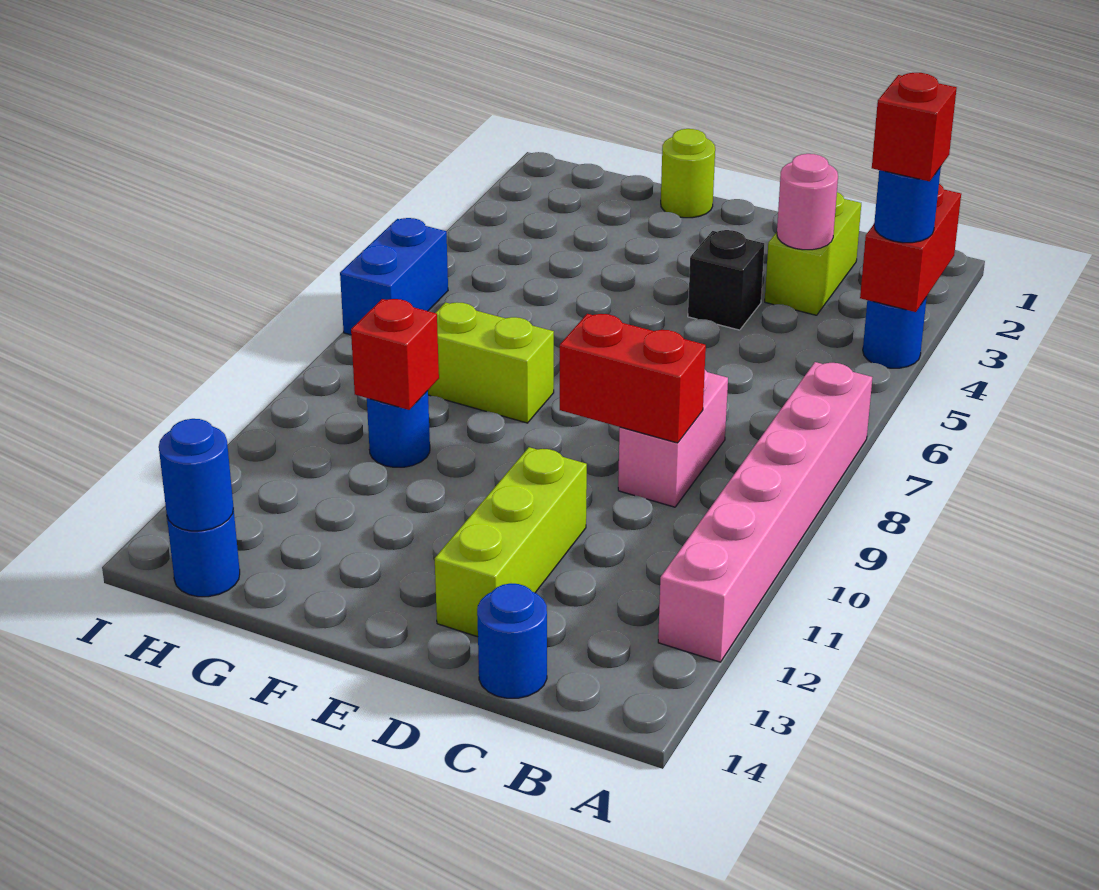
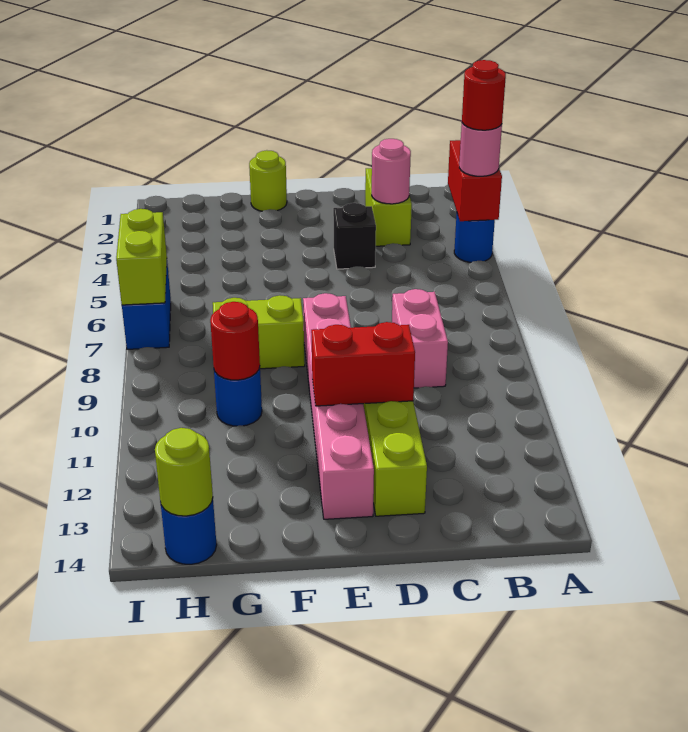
blue round brick A4 level 3 -> pink round brick A4 level 3
red brick A4 level 4 -> red round brick A4 level 4
pink brick A7:A12 level 1 -> pink brick E8:E13 level 1
red brick C9:D9 level 2 -> red brick D11:E11 level 2
blue round brick C14 level 1 -> none
red brick G10 level 2 -> red round brick G10 level 2
blue round brick H14 level 2 -> lime round brick H14 level 2
none -> lime brick I6:I7 level 2

